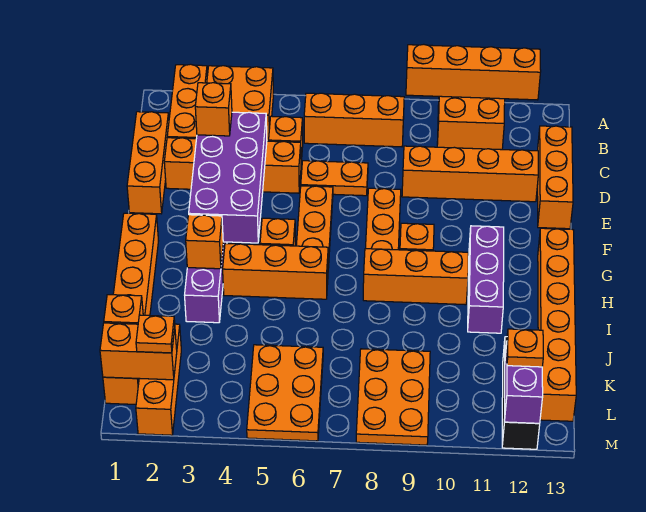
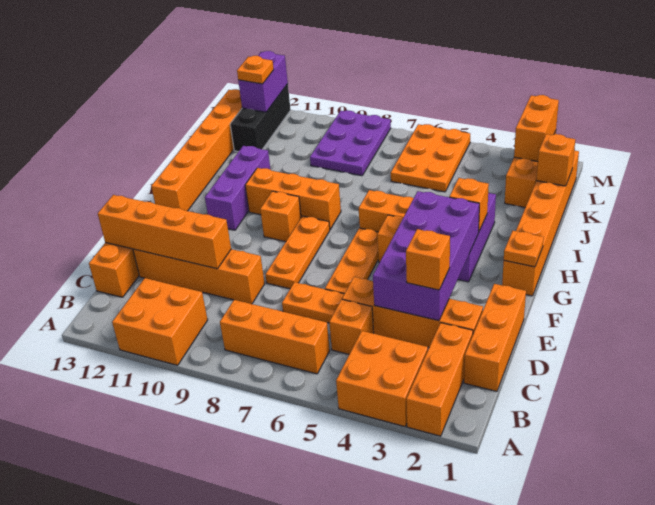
orange brick A9:A12 level 2 -> orange brick D10:D13 level 2
orange plate K8:M9 level 1 -> purple plate K8:M9 level 1
orange brick L1:L2 level 2 -> orange brick L2:M2 level 2
orange plate L2 level 3 -> orange plate G1 level 2

